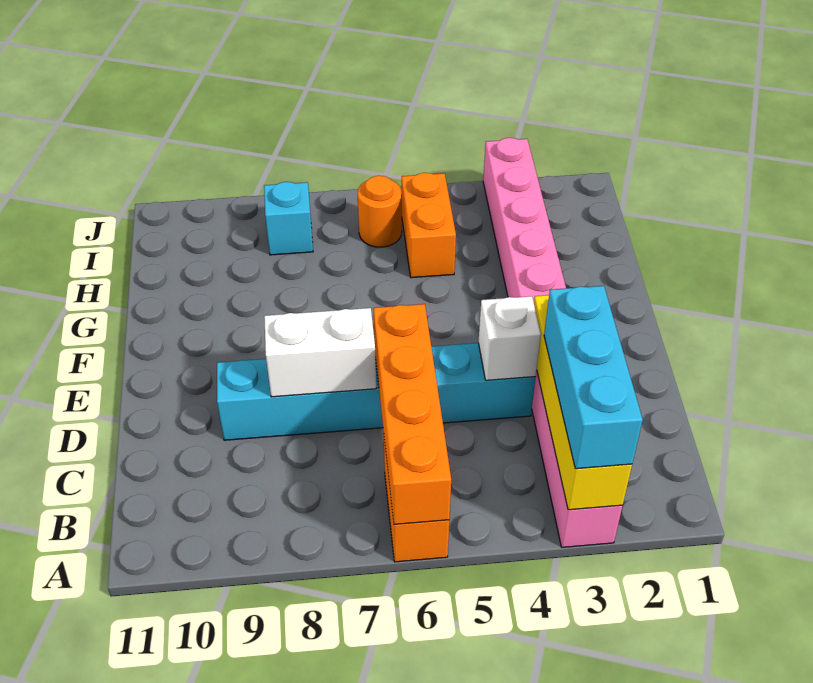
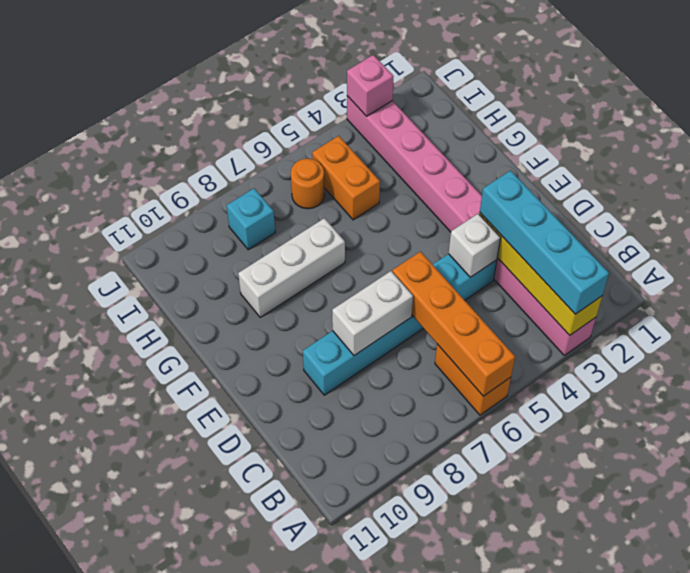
cyan brick A3:C3 level 3 -> cyan brick A3:D3 level 3
none -> white brick G7:G9 level 1
none -> pink brick J3 level 2

